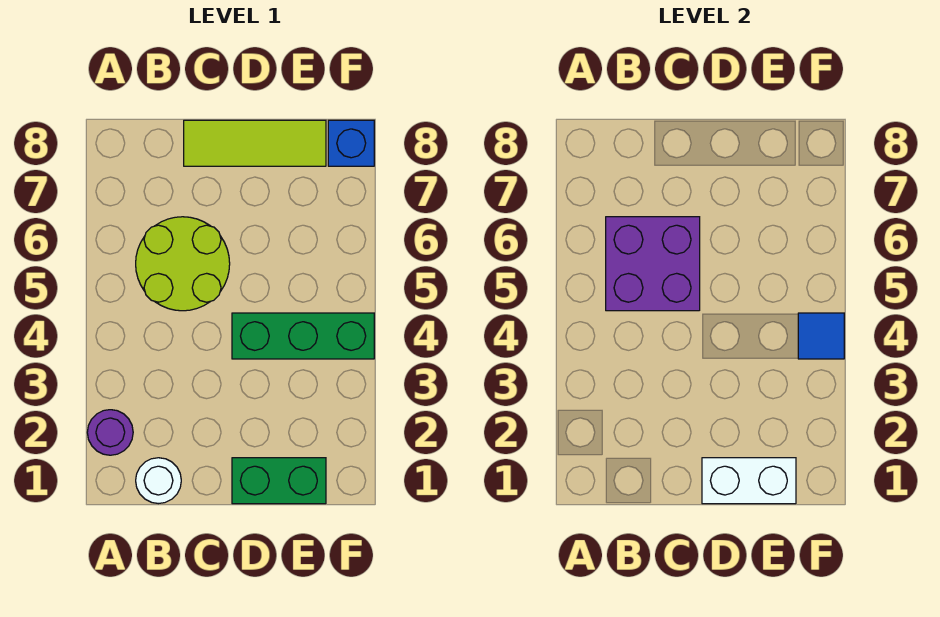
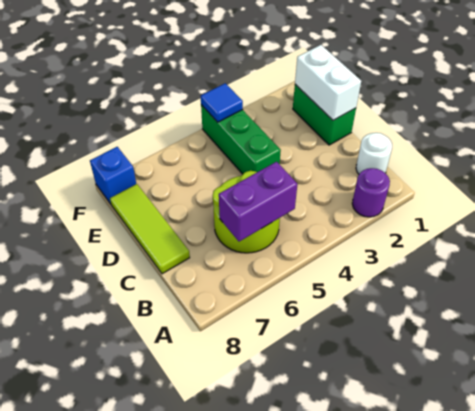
purple brick B5:C6 level 2 -> purple brick B5:B6 level 2

